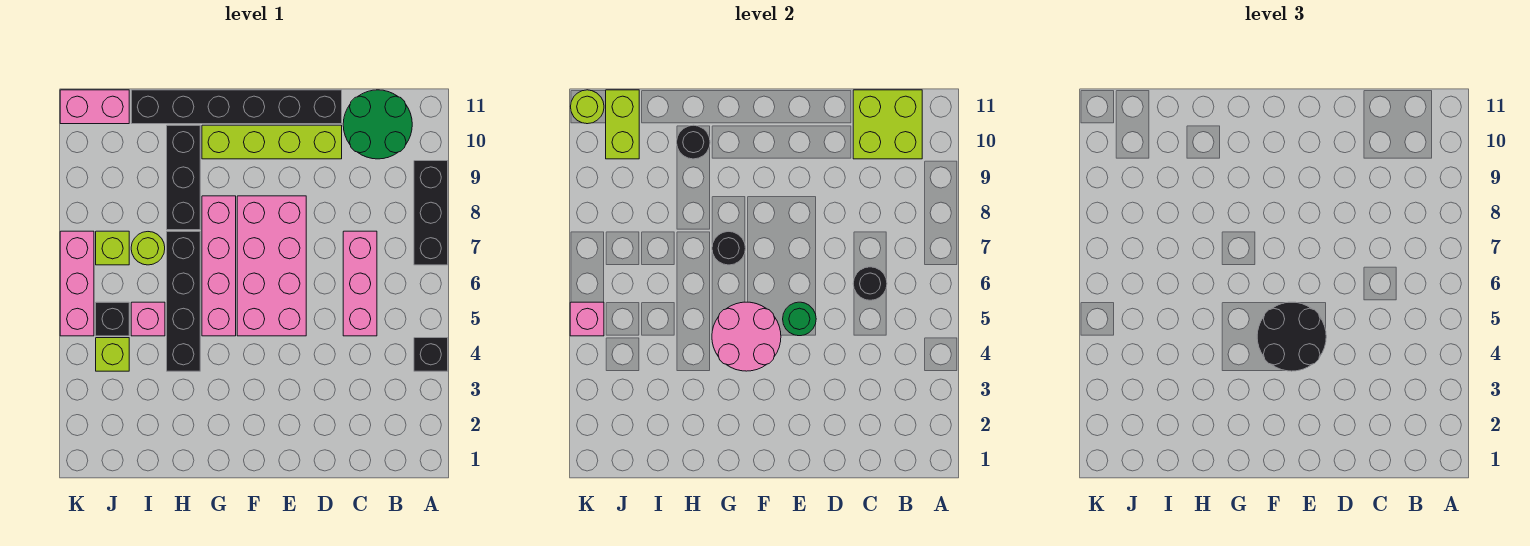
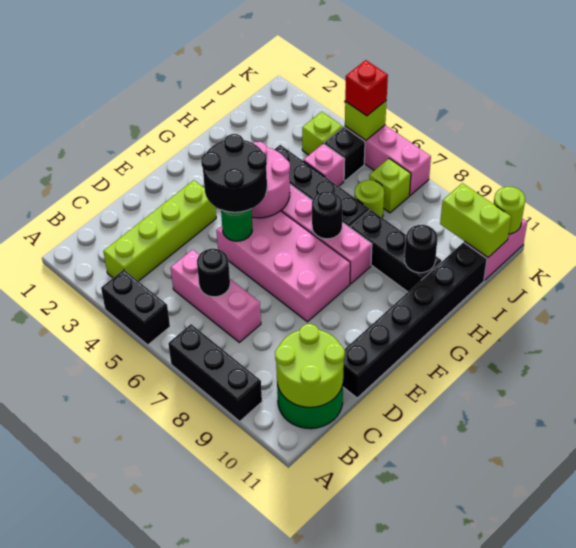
black brick A4 level 1 -> black brick A4:A5 level 1
lime brick B10:C11 level 2 -> lime round brick B10:C11 level 2
lime brick D10:G10 level 1 -> lime brick B3:E3 level 1
pink brick K5 level 2 -> lime brick K5 level 2
none -> red brick K5 level 3

